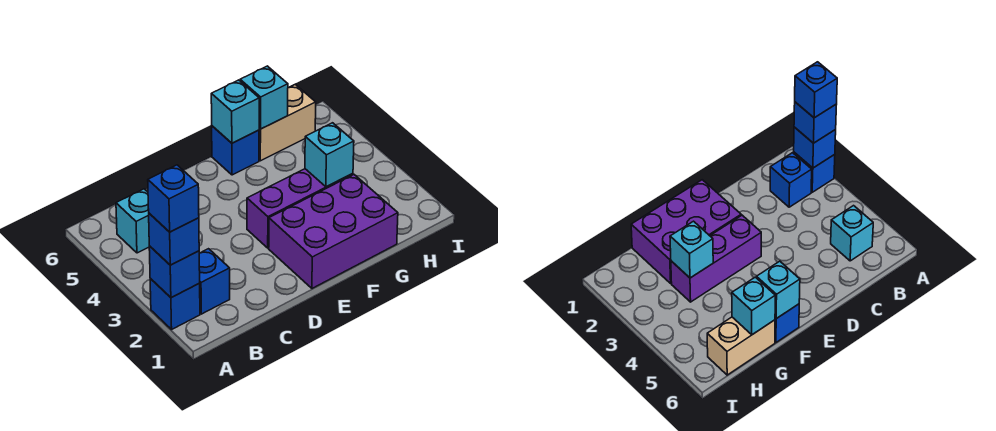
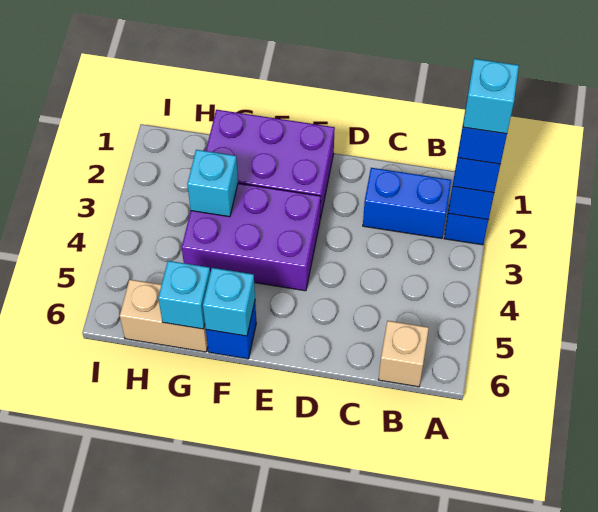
blue brick B2 level 1 -> blue brick B2:C2 level 1
cyan brick B5 level 1 -> cyan brick A2 level 5
none -> tan brick B6 level 1
purple brick E3:G3 level 1 -> purple brick E3:G4 level 1

